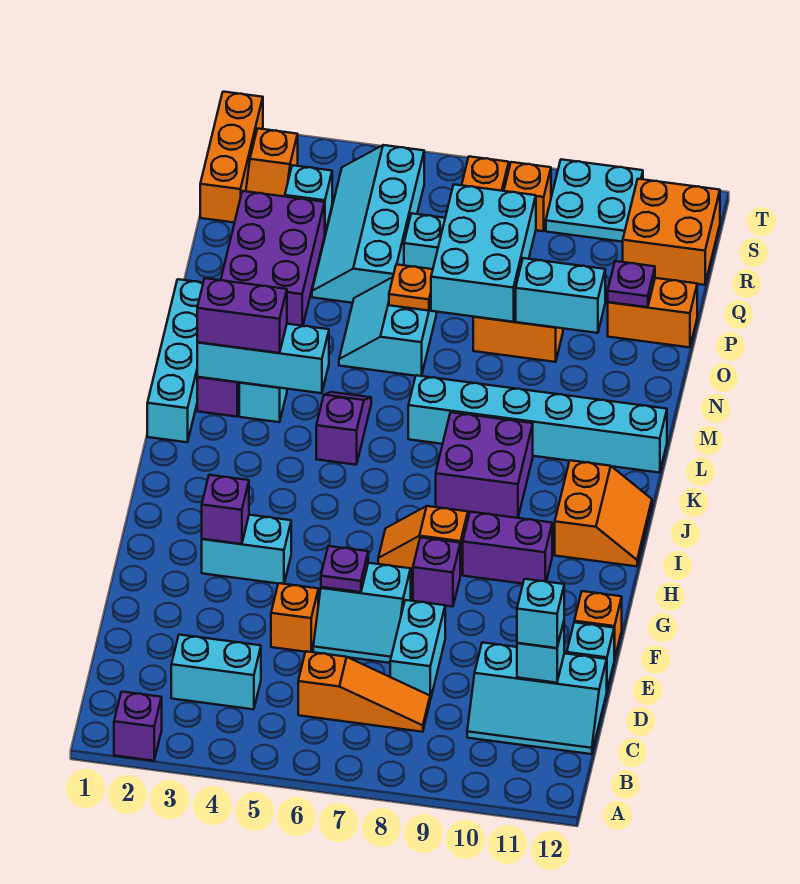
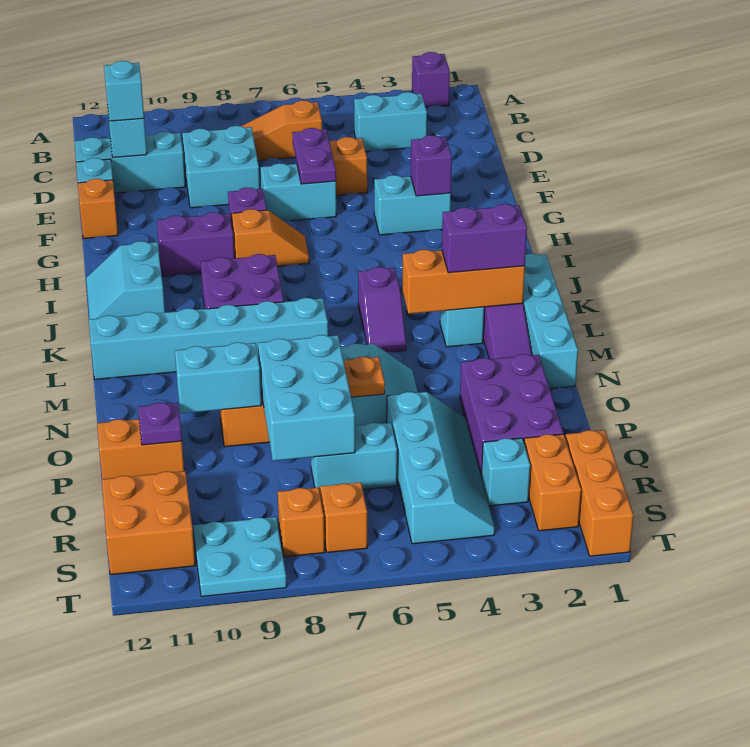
cyan brick D8:E8 level 1 -> cyan brick D8:E9 level 1
purple plate F6 level 2 -> purple plate E6:F6 level 2
orange slope I11:J12 level 1 top 11 -> cyan slope I11:J12 level 1 top 11
cyan brick L2:L4 level 2 -> orange brick L2:L4 level 2
orange slope R2:S2 level 1 top S -> orange brick R2:S2 level 1

